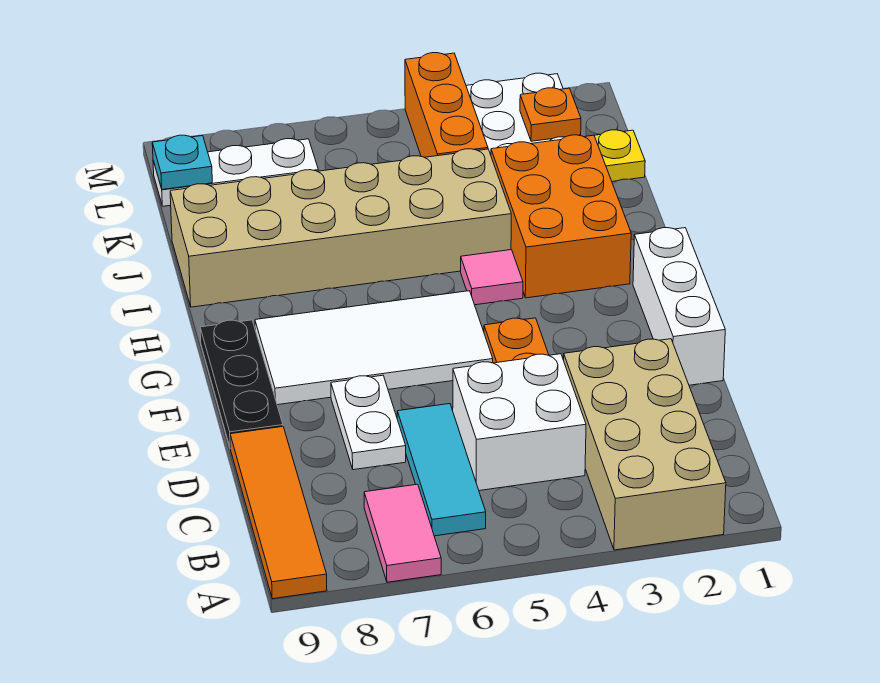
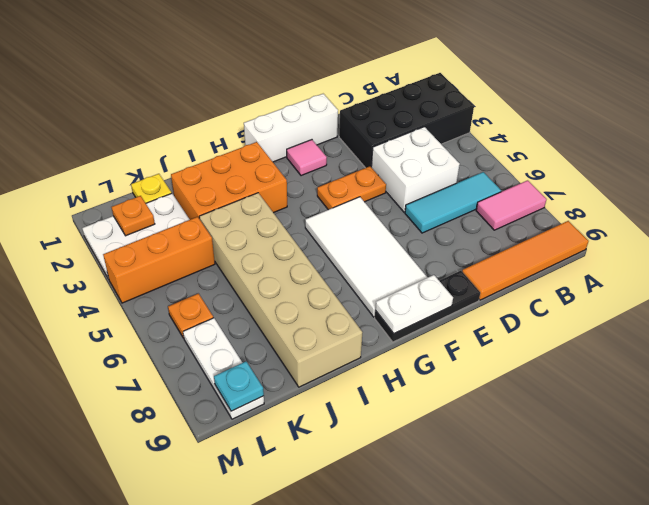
tan brick A2:D3 level 1 -> black brick A2:D3 level 1
white plate D7:E7 level 1 -> white plate F9:G9 level 2
pink tile H4 level 1 -> pink tile F2 level 1
none -> orange plate L6 level 1

